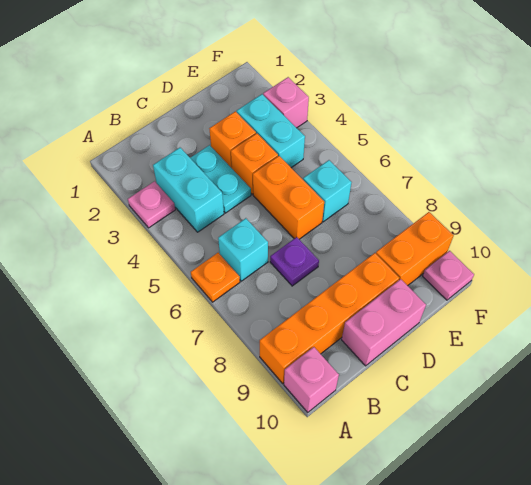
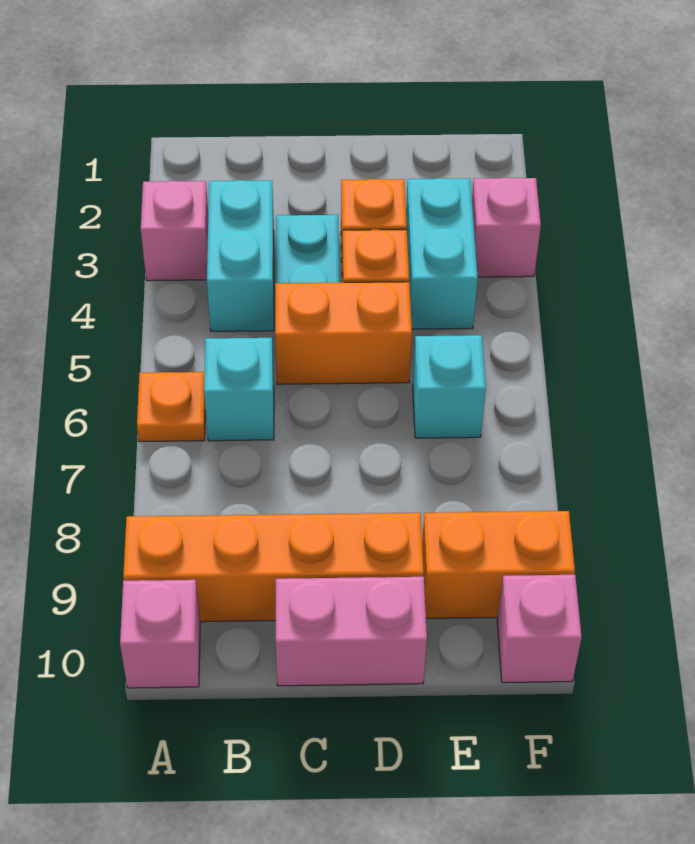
pink plate A3 level 1 -> pink brick A3 level 1
purple plate C7 level 1 -> none
orange brick D5:D6 level 1 -> orange brick C5:D5 level 1
pink plate F10 level 1 -> pink brick F10 level 1

